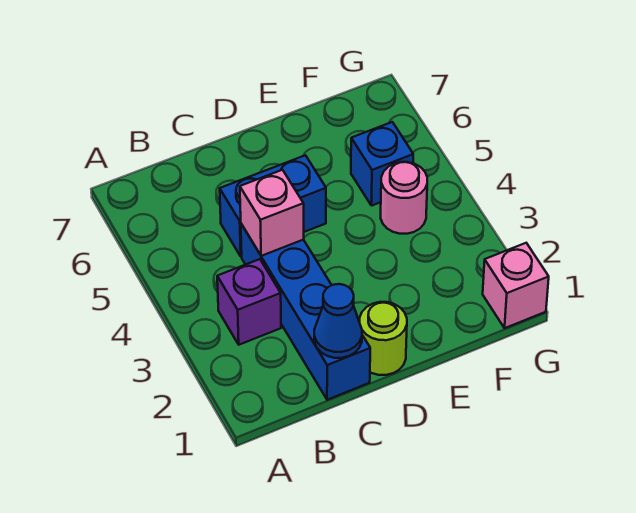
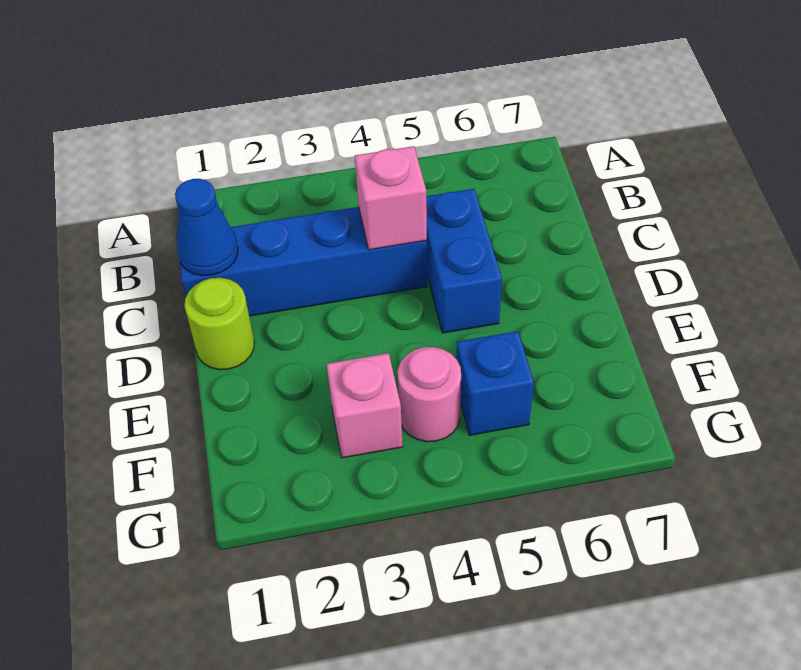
purple brick B3 level 1 -> none
pink brick G1 level 1 -> pink brick F3 level 1

